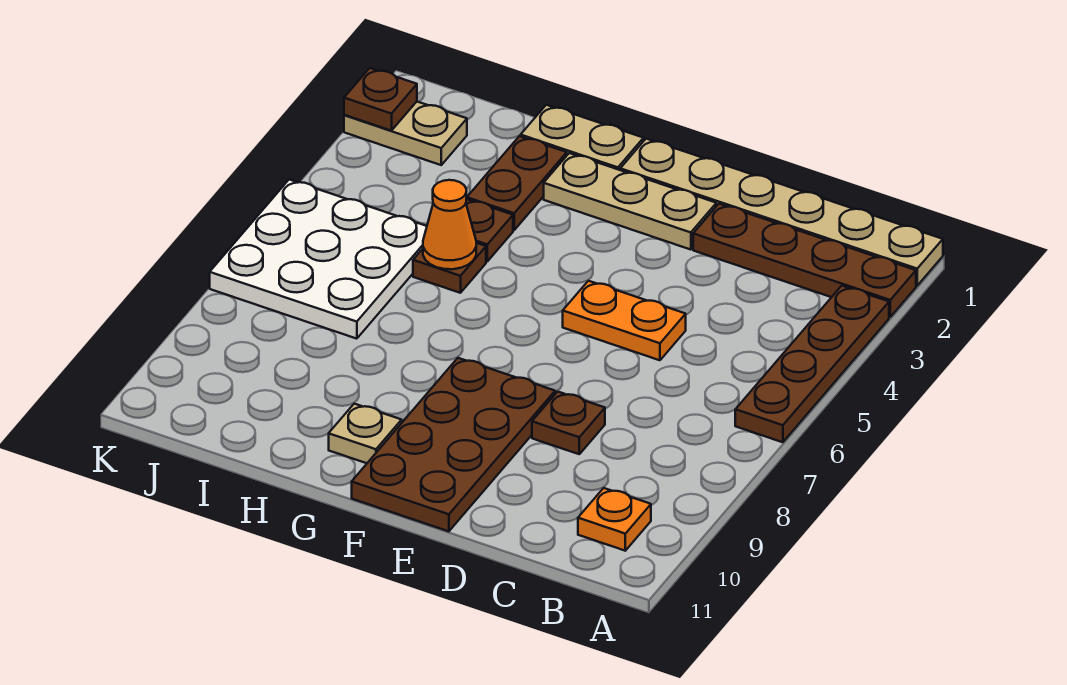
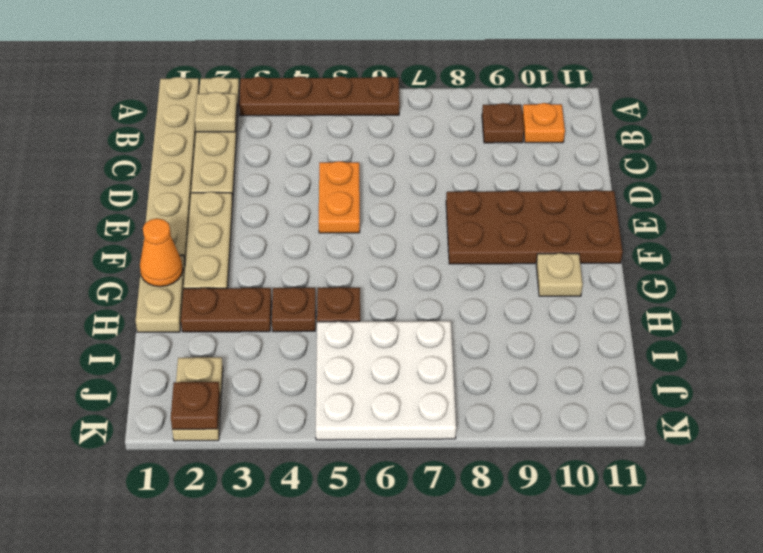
brown plate A2:D2 level 1 -> tan plate A2:D2 level 1
none -> tan plate B2 level 2
brown plate D8 level 1 -> brown plate B9 level 1
orange cone H5 level 2 -> orange cone G1 level 2

